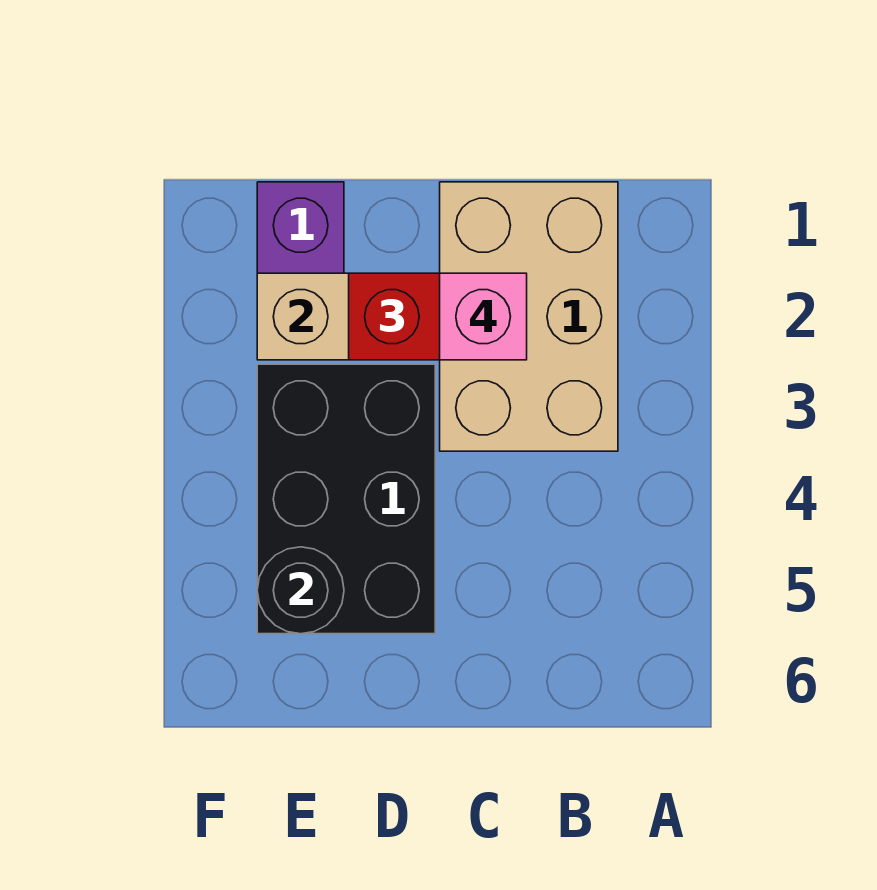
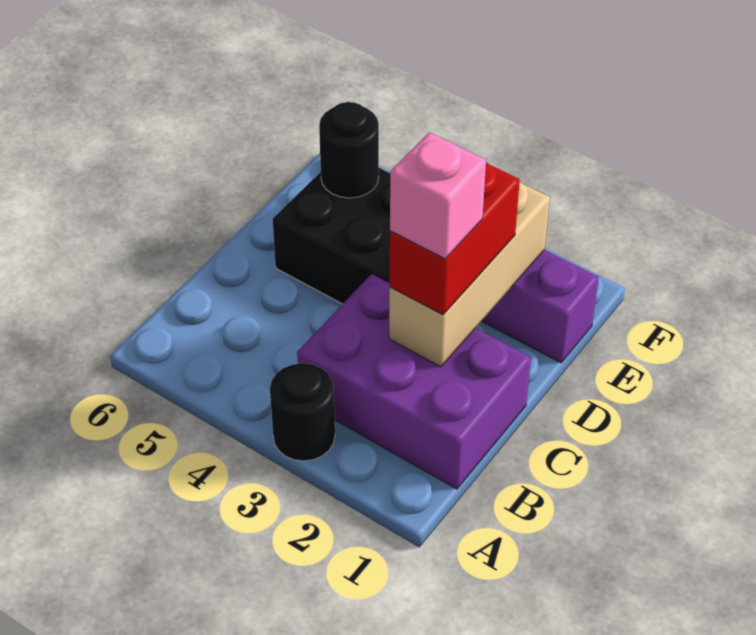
none -> black round brick A3 level 1
tan brick B1:C3 level 1 -> purple brick B1:C3 level 1

